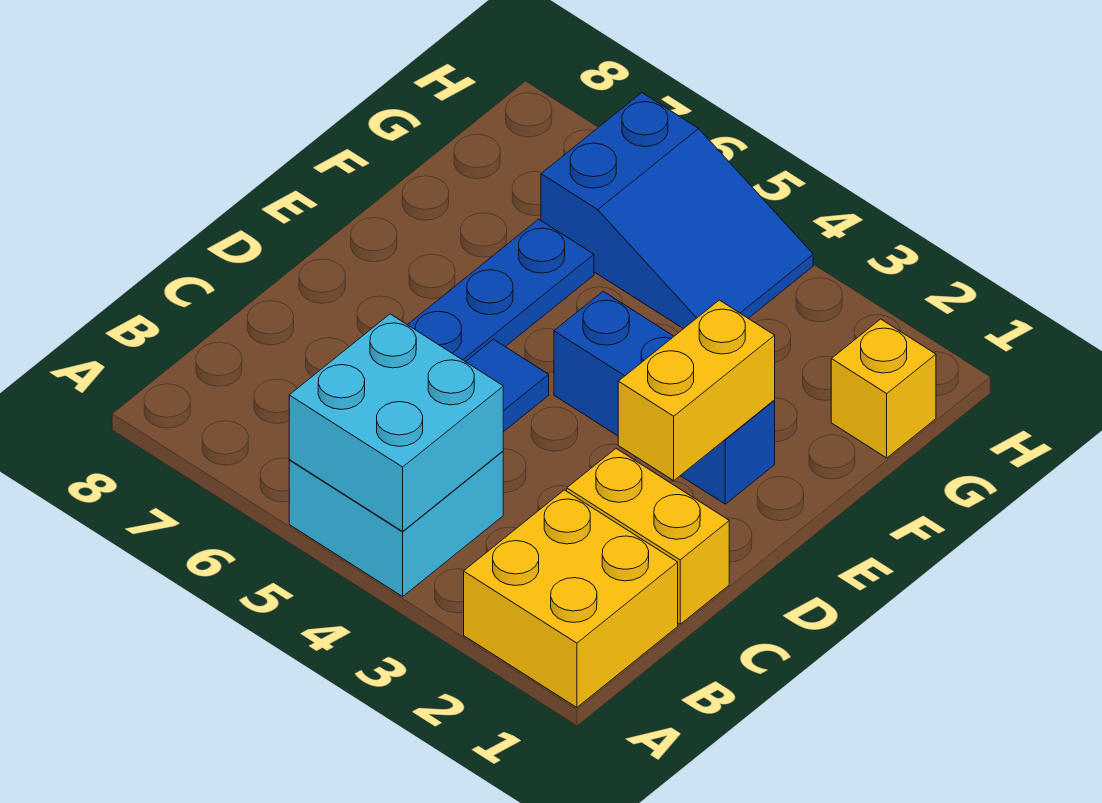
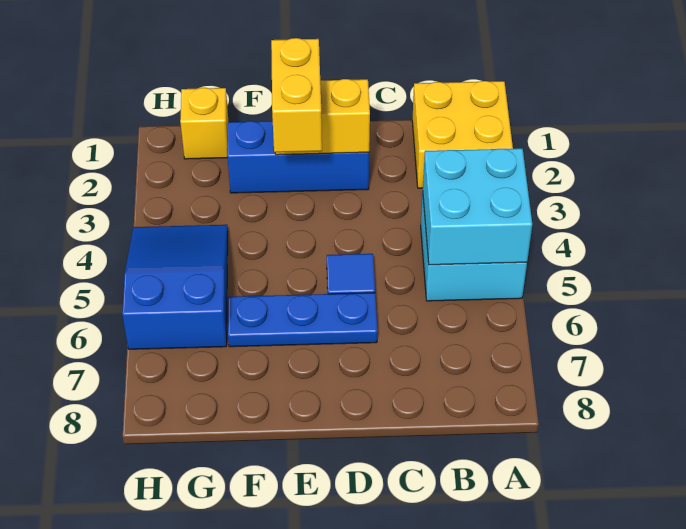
yellow brick C1:C2 level 1 -> yellow brick E2:E3 level 3
blue brick E2:E4 level 1 -> blue brick D2:F2 level 1

